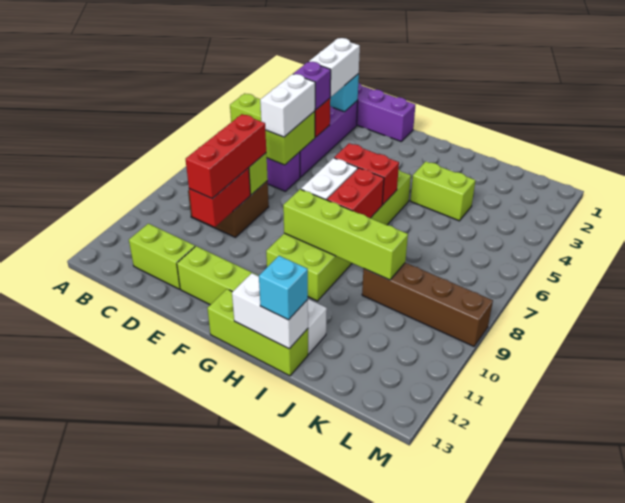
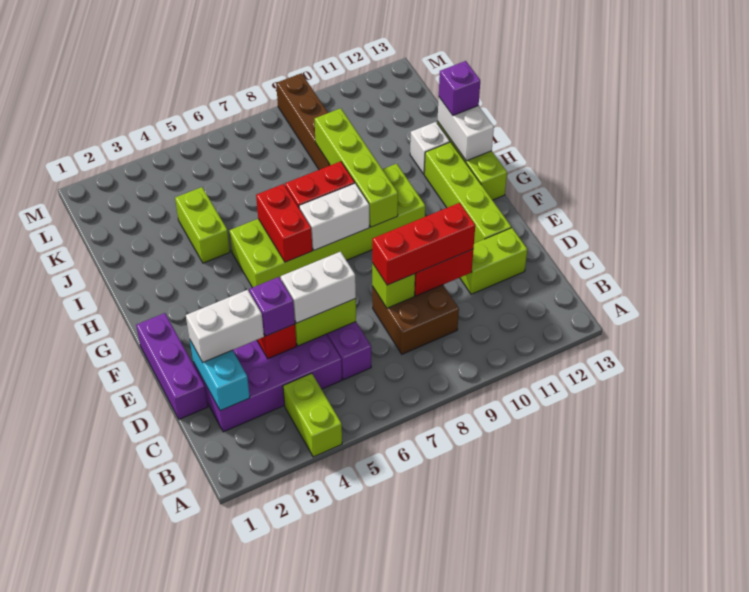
lime brick C12:D12 level 1 -> lime brick D11:D12 level 1
cyan brick I13 level 3 -> purple brick I13 level 3

